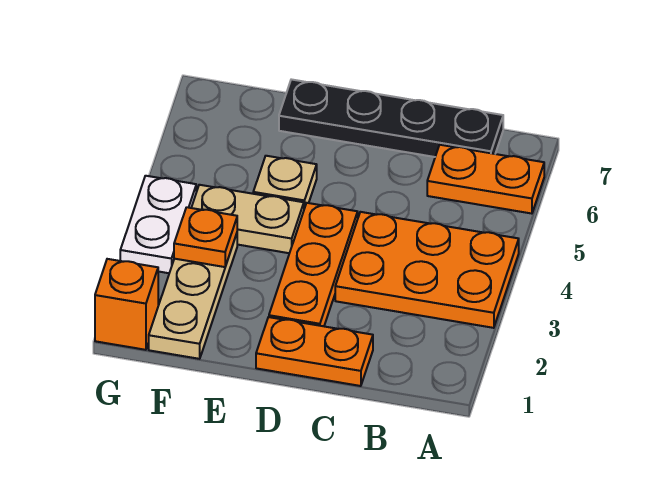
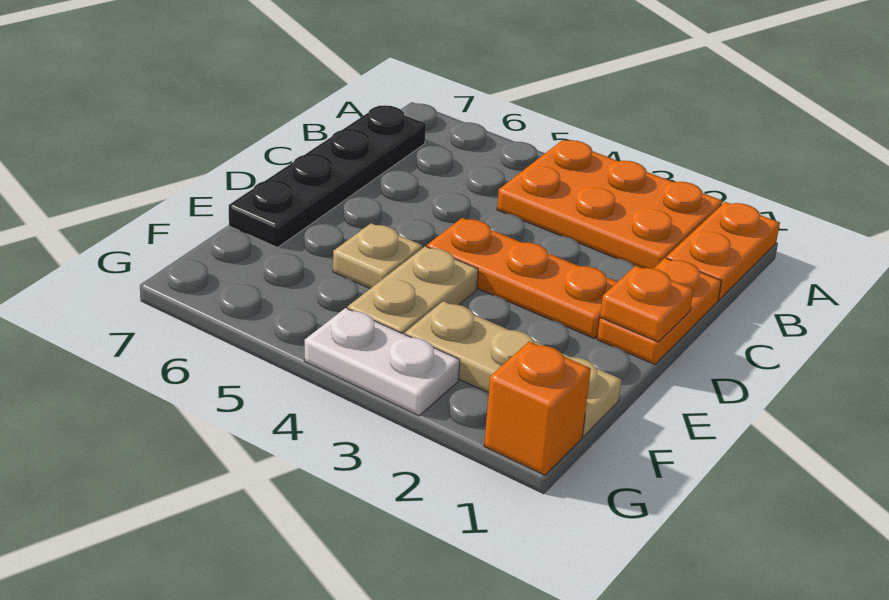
orange plate A3:C4 level 1 -> orange plate A2:B4 level 1
orange plate A6:B6 level 1 -> orange plate A1:B1 level 1
orange plate F3 level 2 -> orange plate D1 level 2

